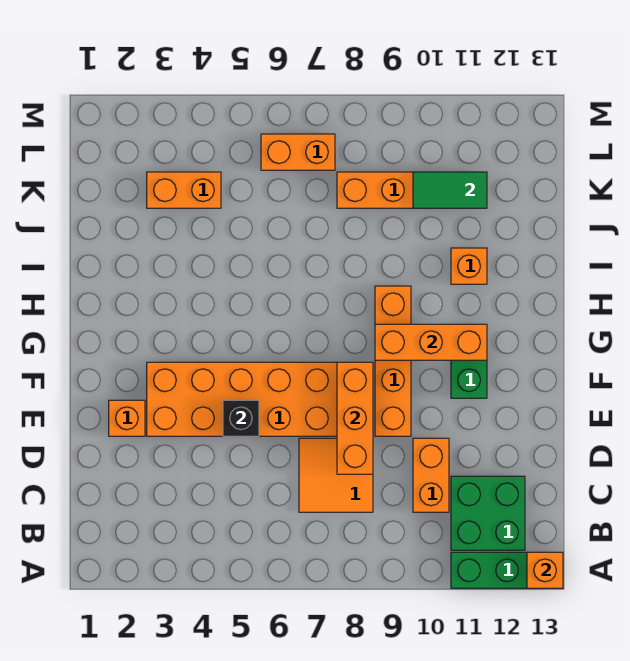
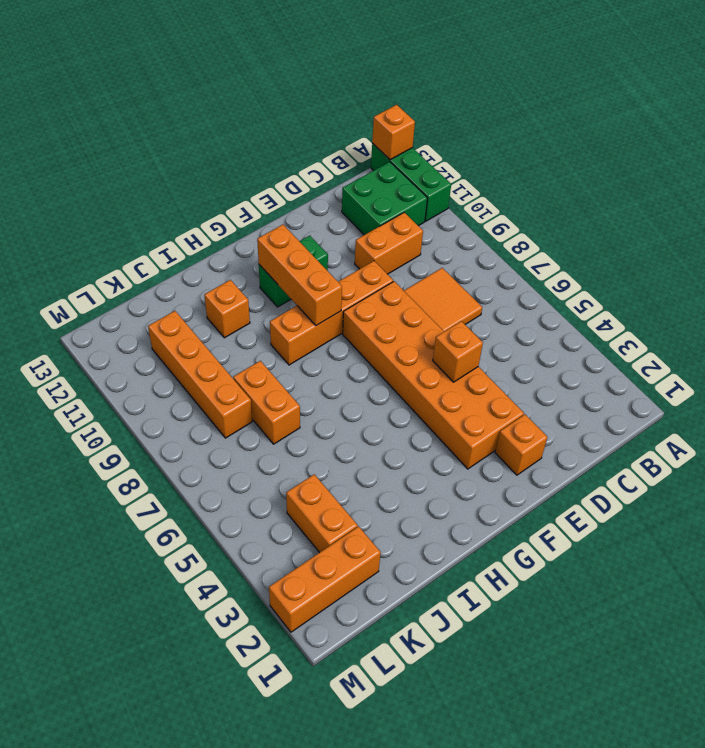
orange brick D8:F8 level 2 -> orange brick K2:M2 level 1
black brick E5 level 2 -> orange brick E5 level 2
green tile K10:K11 level 2 -> none
orange brick L6:L7 level 1 -> orange brick J7:J8 level 1

